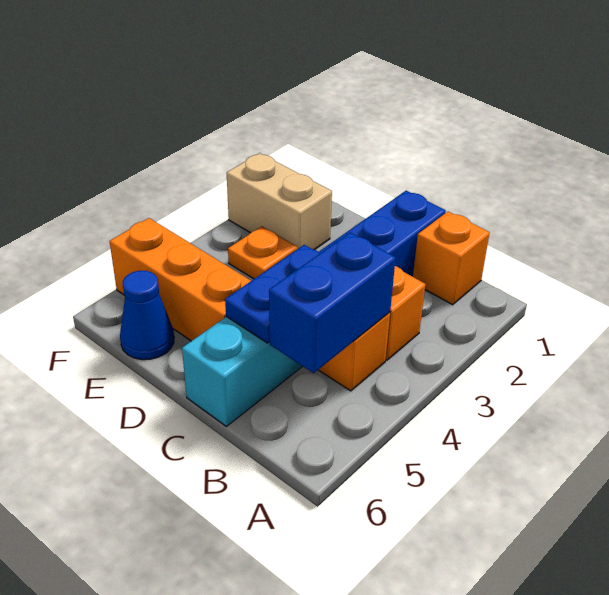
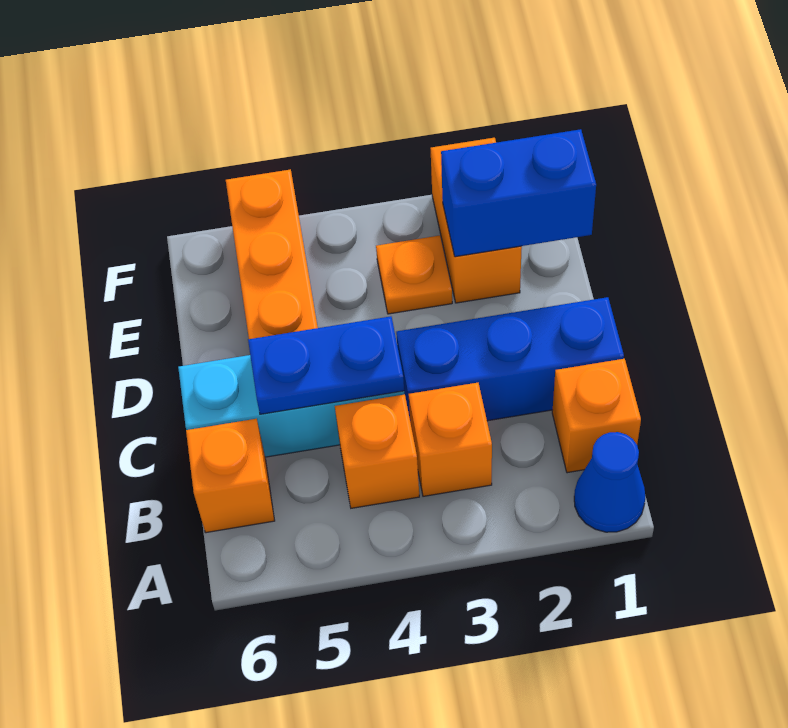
blue brick B4:B5 level 2 -> blue brick E1:E2 level 2
none -> orange brick B6 level 1
tan brick E2:F2 level 1 -> orange brick E2:F2 level 1
blue cone E6 level 1 -> blue cone A1 level 1

